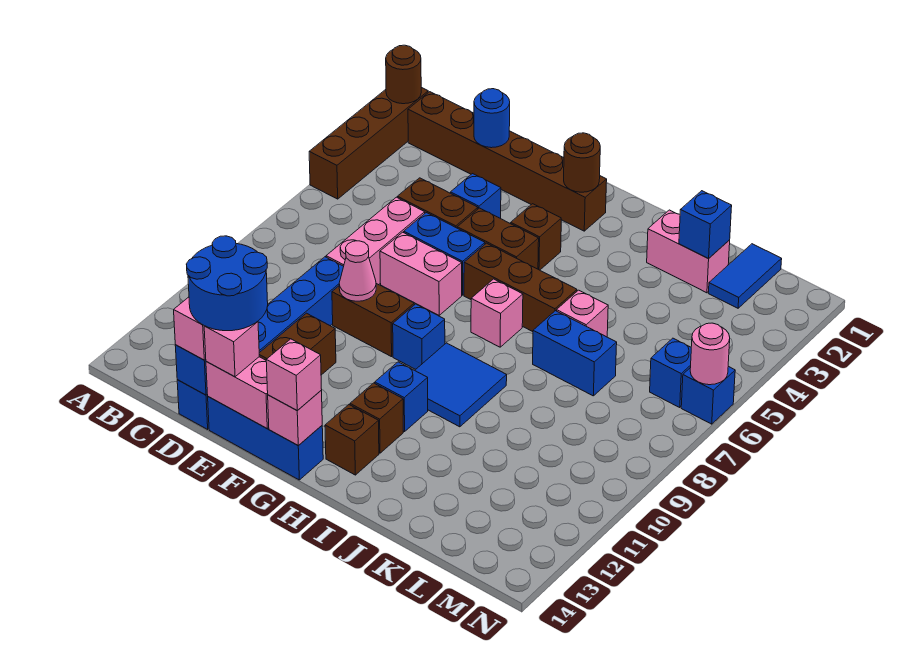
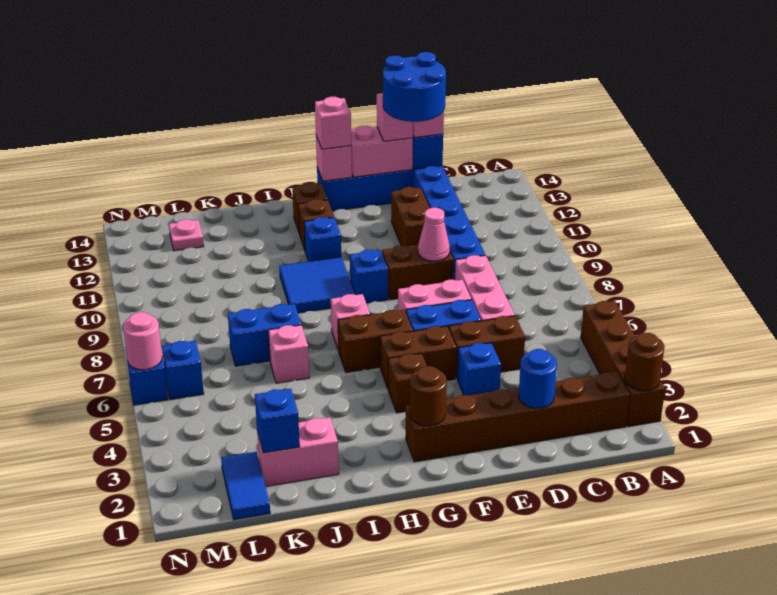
brown brick G6:I6 level 1 -> brown brick G6:H6 level 1
none -> pink plate L13 level 1

